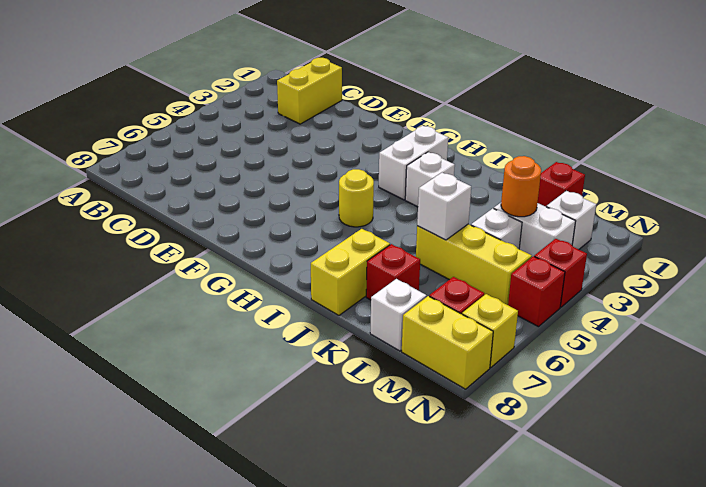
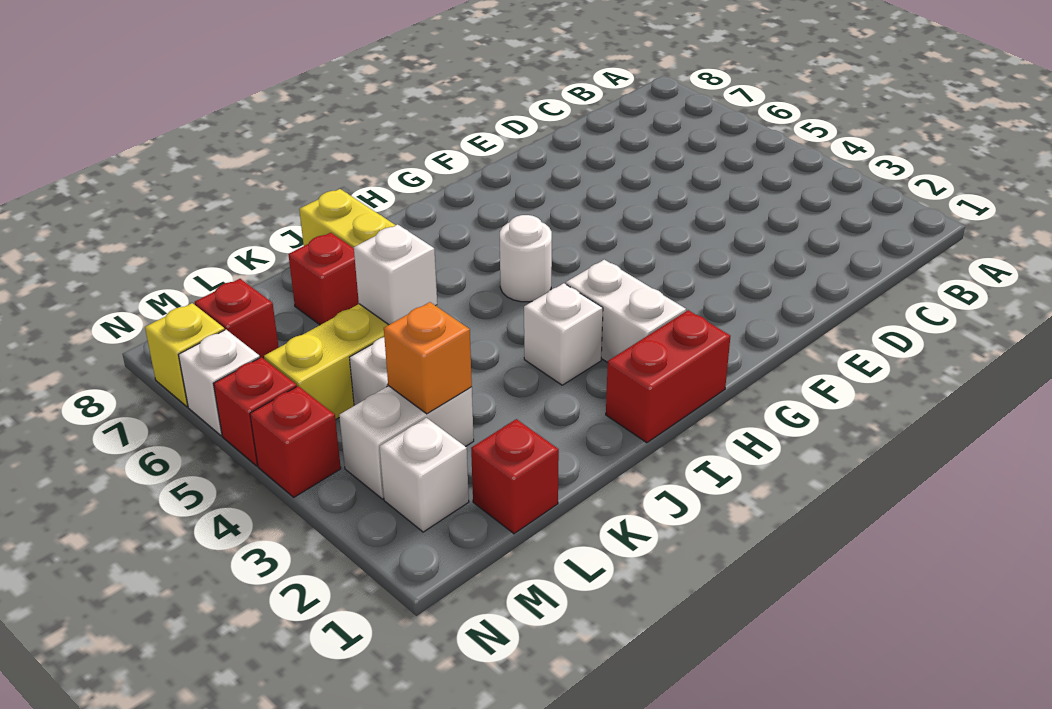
yellow brick C1:C2 level 1 -> none
none -> red brick H1:I1 level 1
yellow round brick H5 level 1 -> white round brick H5 level 1
orange round brick L3 level 2 -> orange brick L3 level 2
white brick L8 level 1 -> white brick N6 level 1
yellow brick M8:N8 level 1 -> none

